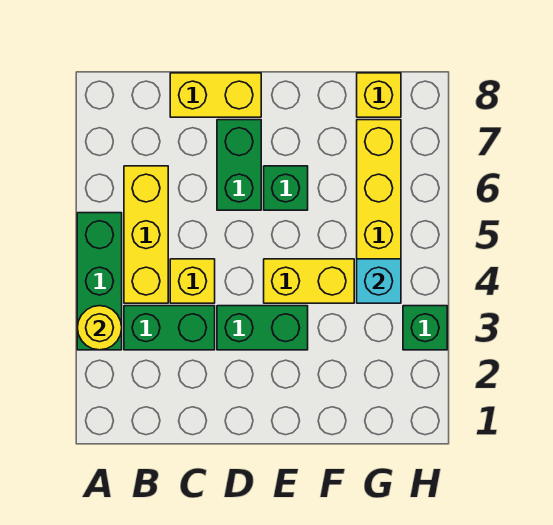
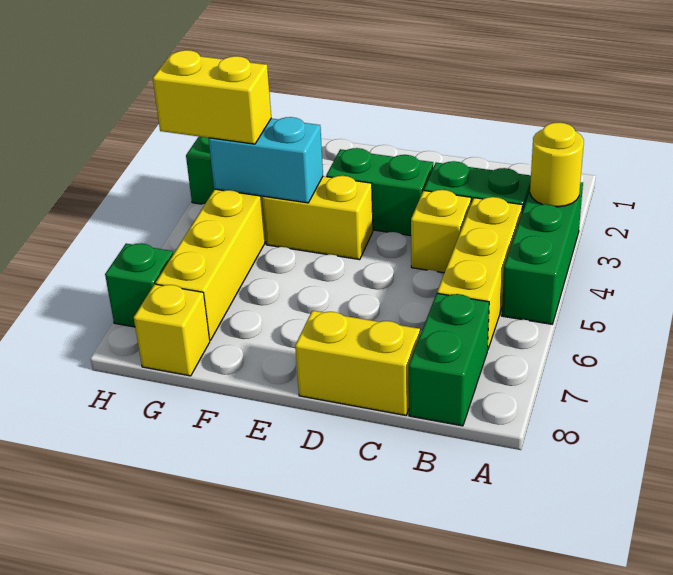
green brick D6:D7 level 1 -> green brick B7:B8 level 1
green brick E6 level 1 -> green brick H7 level 1
cyan brick G4 level 2 -> cyan brick F4:G4 level 2
none -> yellow brick G4:H4 level 3

